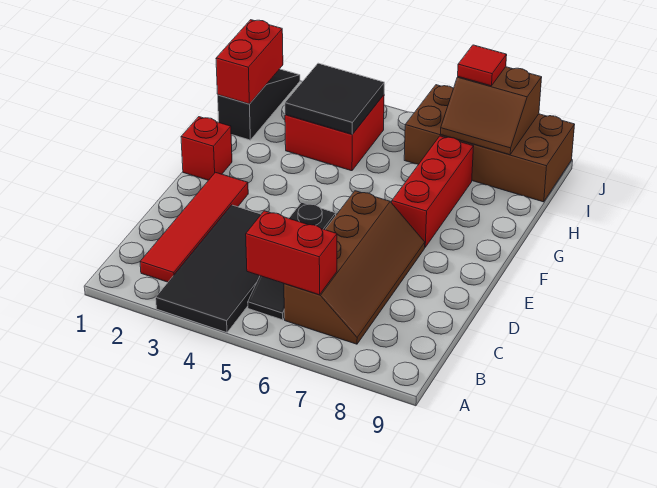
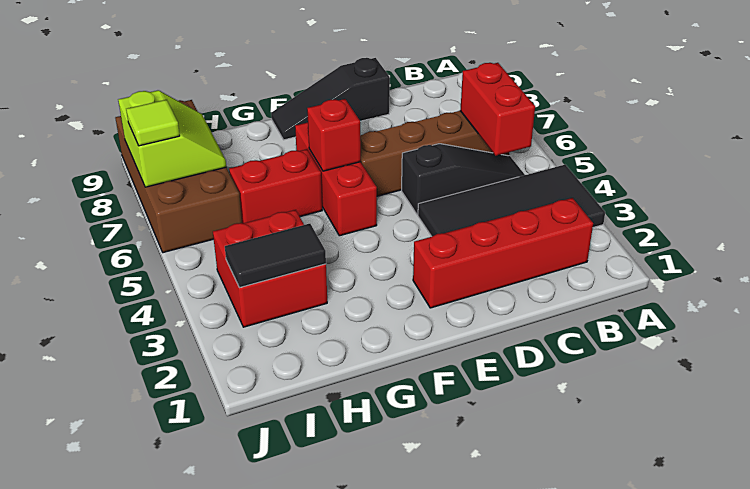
red tile B2:E2 level 1 -> red brick B2:E2 level 1
red brick F1 level 1 -> red brick F6 level 2
red brick F7:H7 level 1 -> red brick F5:F7 level 1
black slope H1:J1 level 1 top H -> black slope D9:F9 level 1 top D
red brick H1:I1 level 2 -> red brick G6:H6 level 1
black tile H3:I4 level 2 -> black tile H3:I3 level 2
brown slope I7:J8 level 2 top J -> lime slope I7:J8 level 2 top J
red tile J7 level 3 -> lime tile J7 level 3

